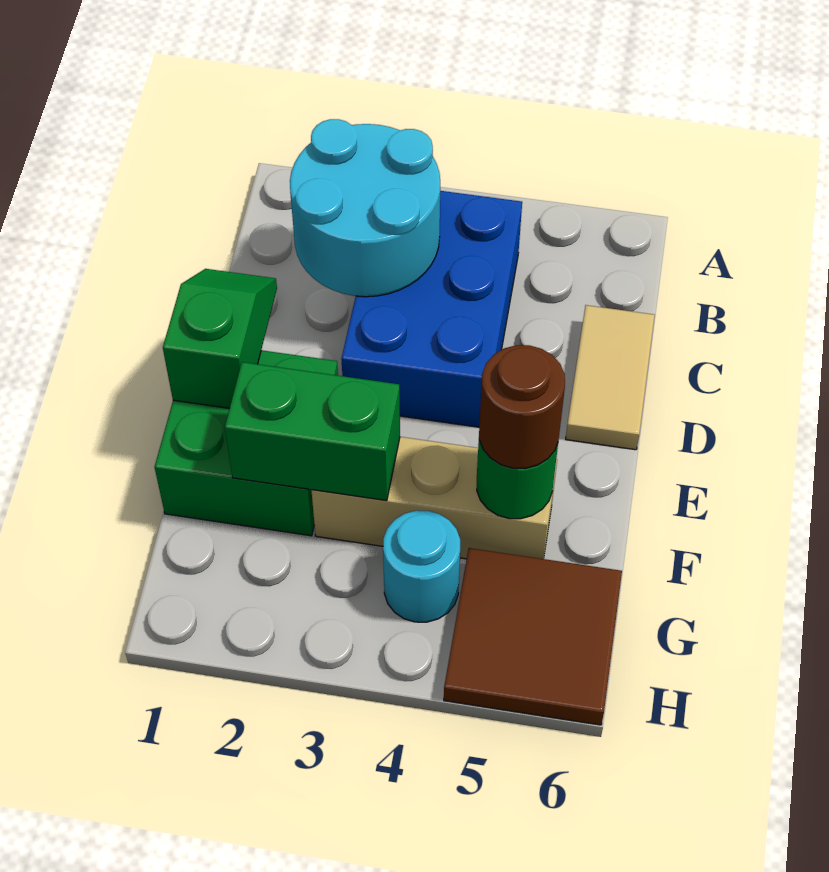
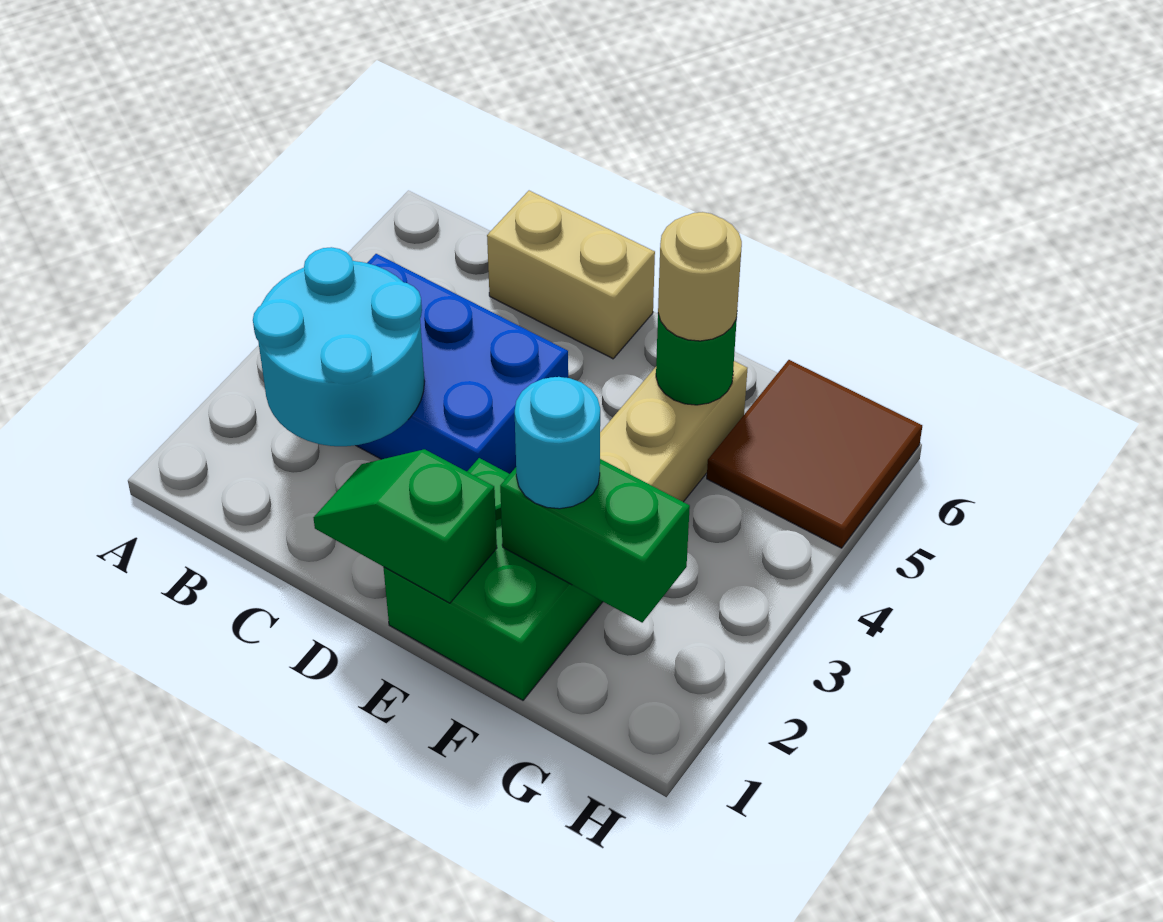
tan tile C6:D6 level 1 -> tan brick C6:D6 level 1
green brick F2:F3 level 2 -> green brick F2:G2 level 2
brown round brick F5 level 3 -> tan round brick F5 level 3
cyan round brick G4 level 1 -> cyan round brick F2 level 3

